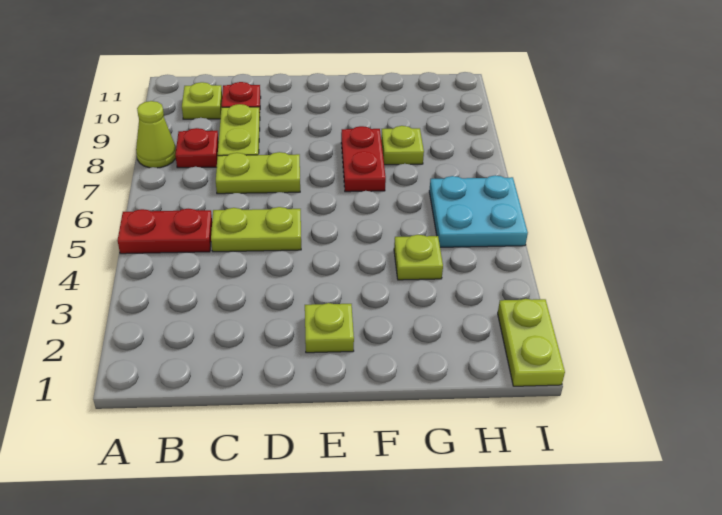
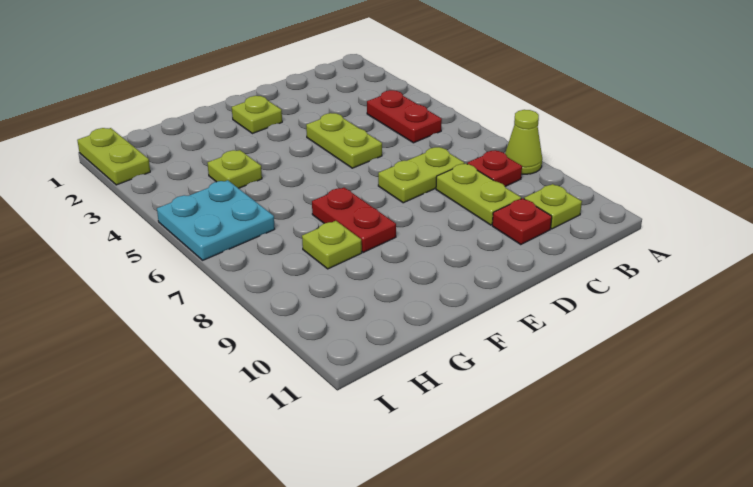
red plate A5:B5 level 1 -> red plate B4:B5 level 1
lime plate C5:D5 level 1 -> lime plate D4:D5 level 1

